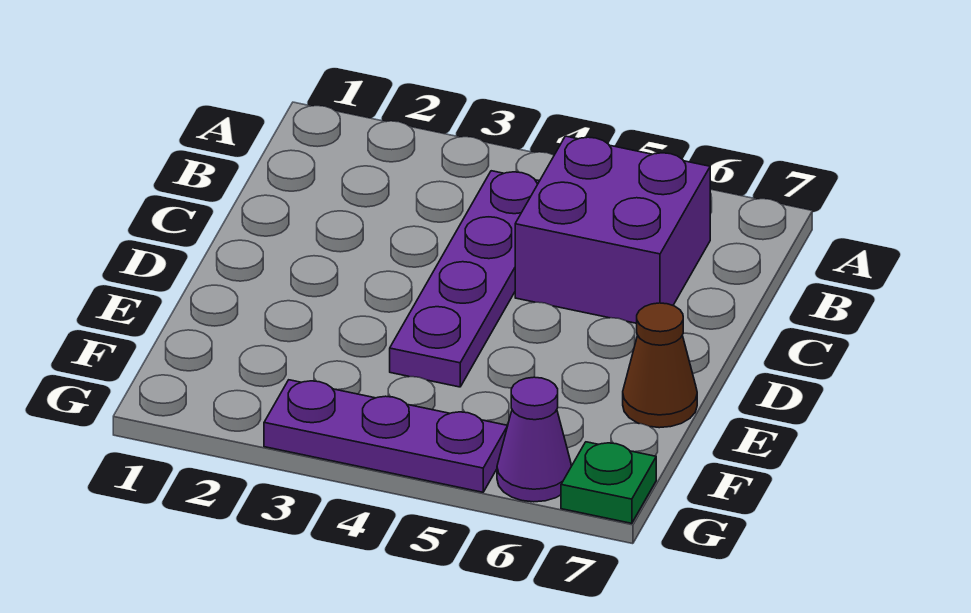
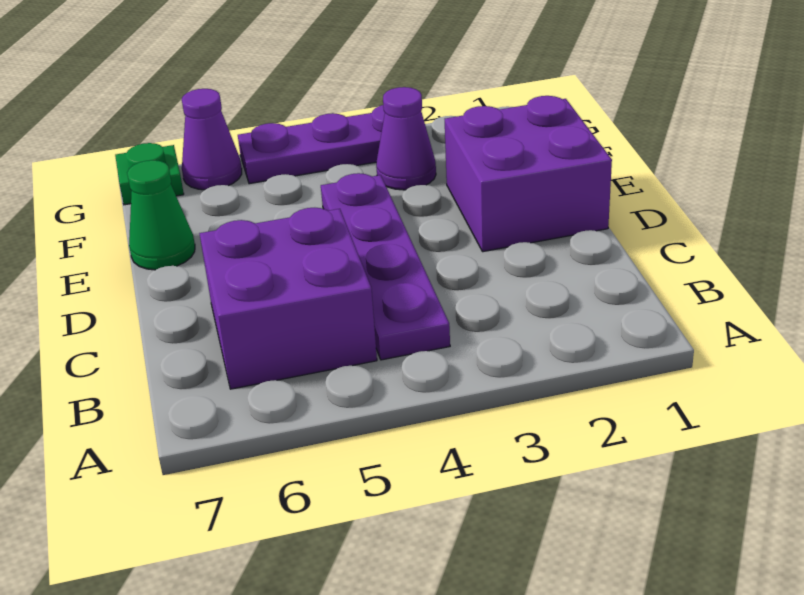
none -> purple brick D1:E2 level 1
brown cone E7 level 1 -> green cone E7 level 1
none -> purple cone F3 level 1

